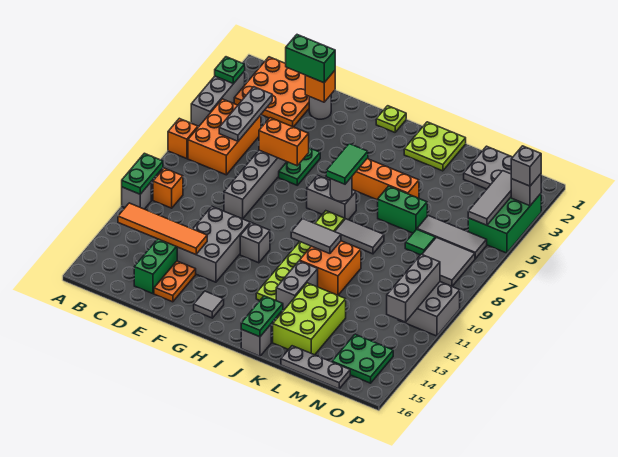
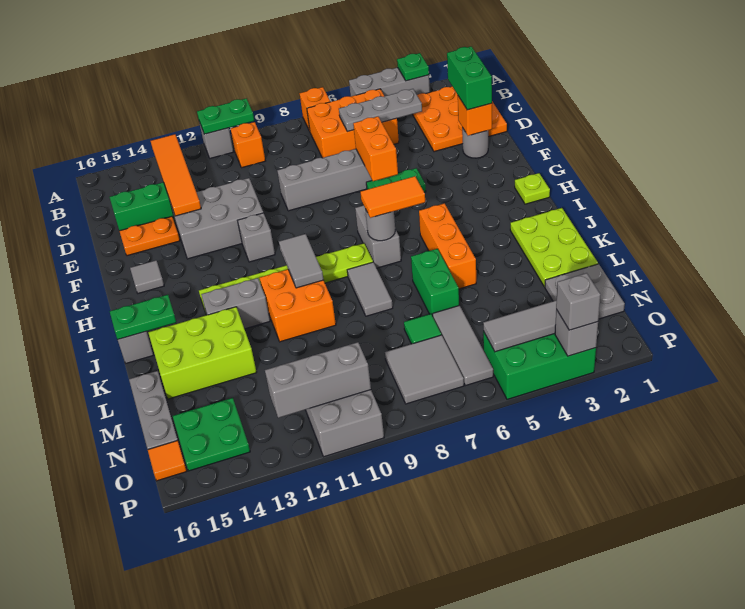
green tile I6:I7 level 3 -> orange tile I6:I7 level 3
lime plate J1:K2 level 1 -> lime plate J1:L2 level 1
none -> orange tile O16 level 1

